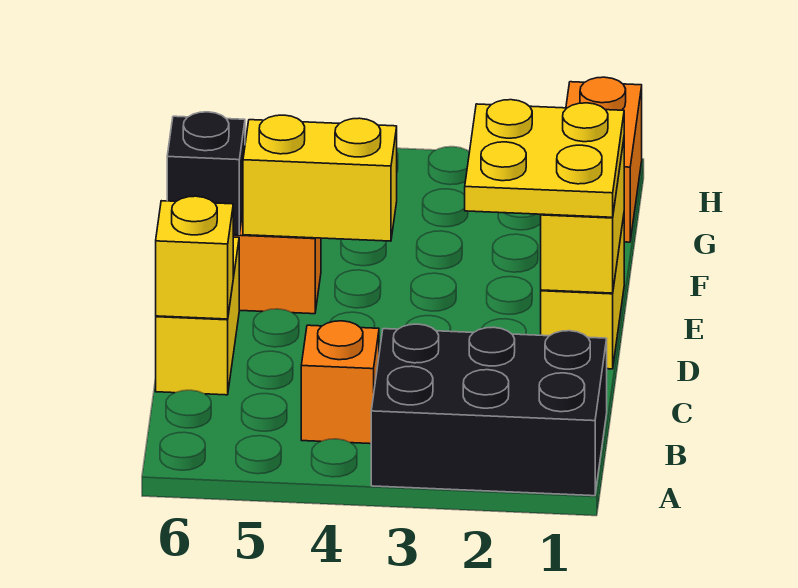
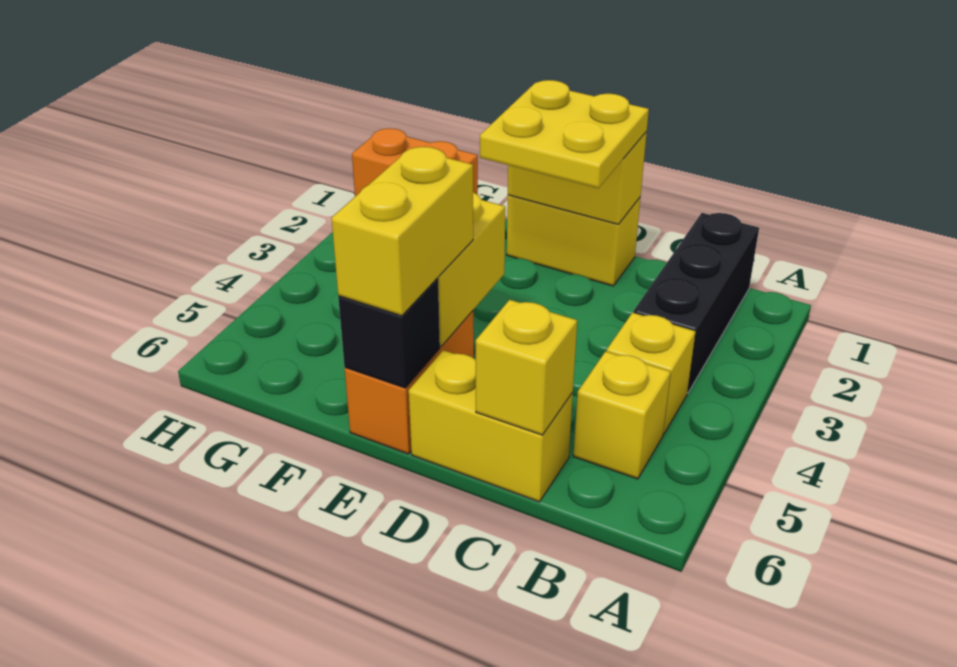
black brick A1:B3 level 1 -> black brick B1:B3 level 1
orange brick B4 level 1 -> yellow brick B4 level 1
none -> yellow brick B5 level 1
none -> yellow brick E5:E6 level 3

